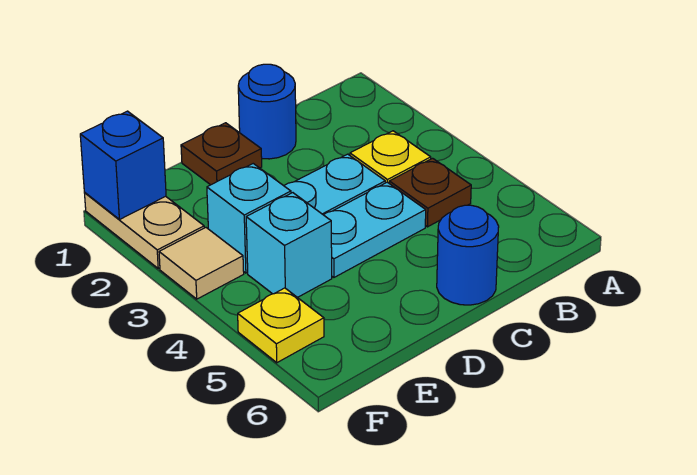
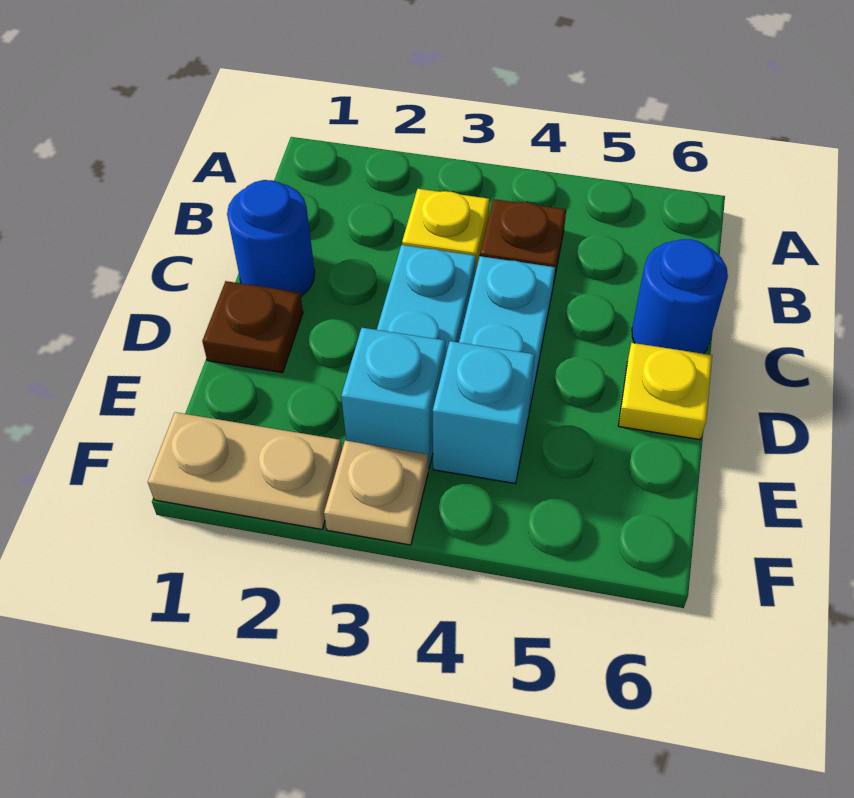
blue brick F1 level 2 -> none
tan tile F3 level 1 -> tan plate F3 level 1
yellow plate F5 level 1 -> yellow plate D6 level 1

